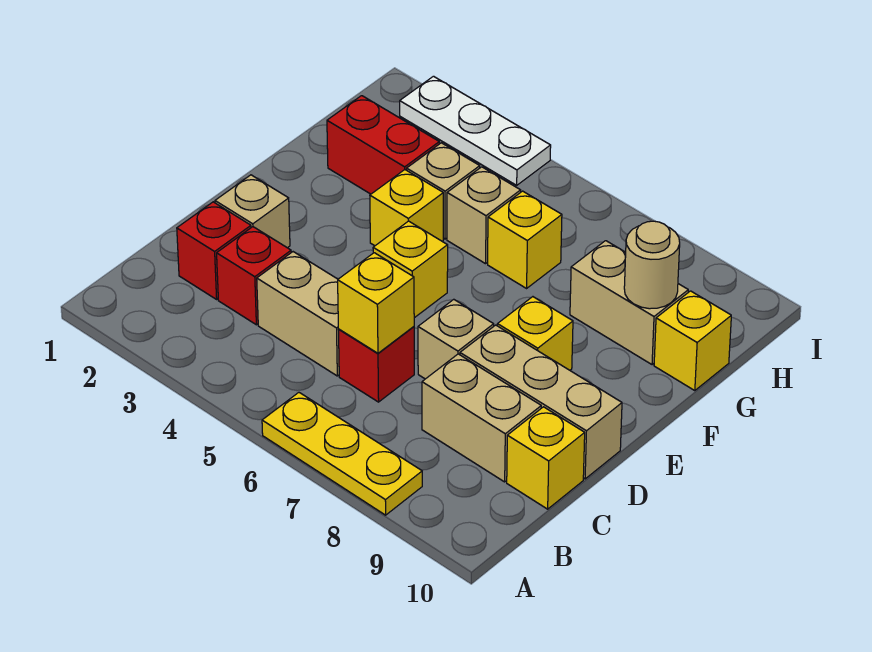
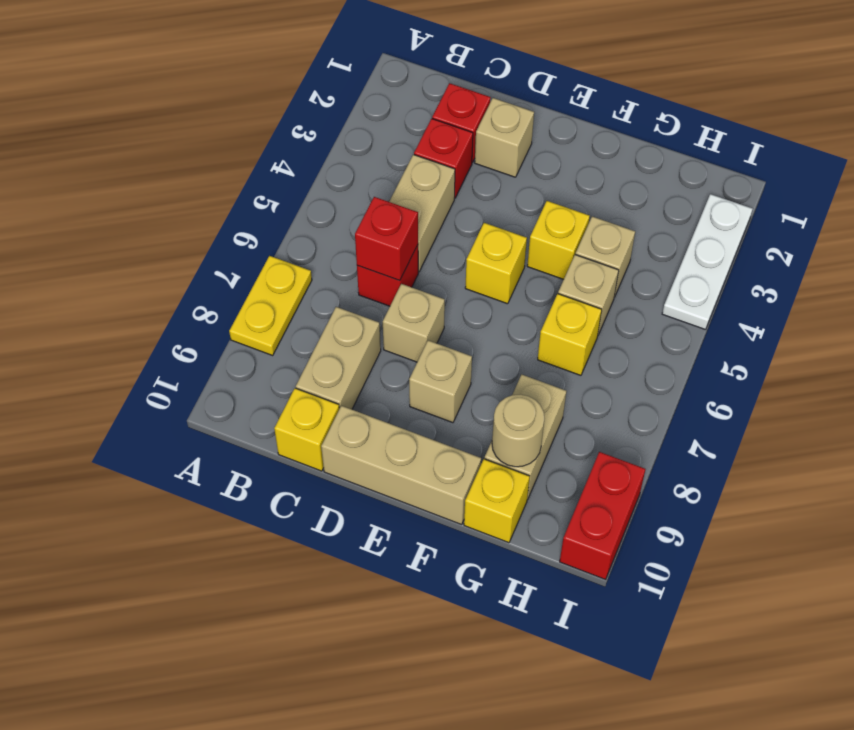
yellow plate A6:A8 level 1 -> yellow plate A7:A8 level 1
yellow brick C6 level 2 -> red brick C6 level 2
tan brick D8:D10 level 1 -> tan brick D10:F10 level 1
yellow brick E8 level 1 -> tan brick E8 level 1
red brick G2:G3 level 1 -> red brick I9:I10 level 1

